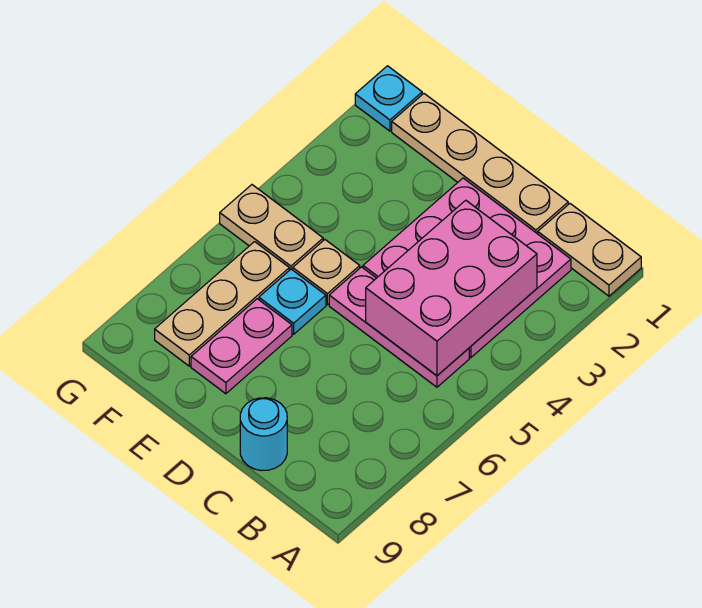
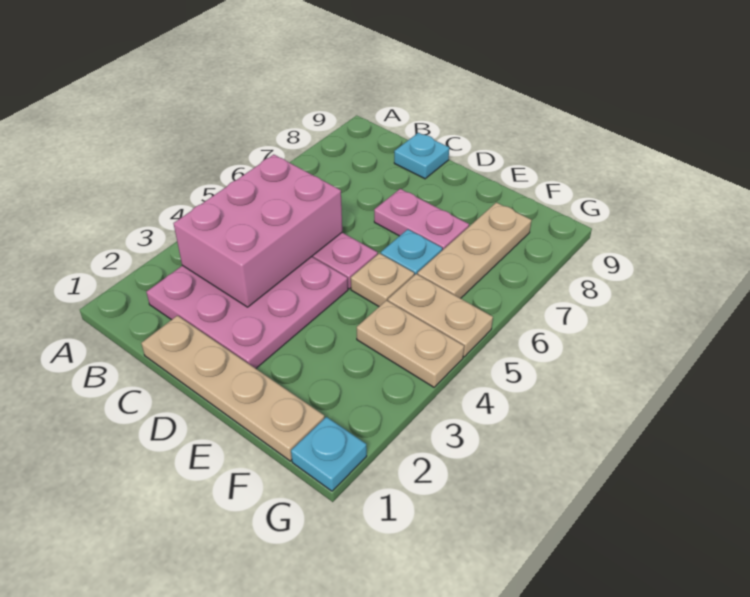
tan plate A1:B1 level 1 -> tan plate F4:G4 level 1
cyan round brick C9 level 1 -> cyan plate C9 level 1
pink plate E7:E8 level 1 -> pink plate D7:E7 level 1

